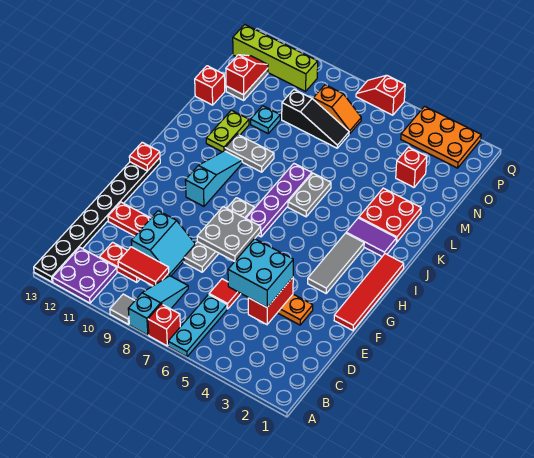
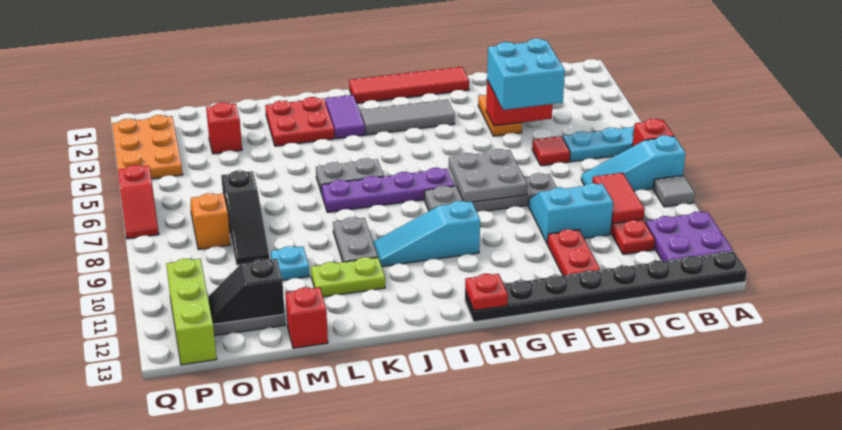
black slope N7:N9 level 1 top 9 -> black slope N7:N9 level 1 top 7
red slope N12:O12 level 2 top N -> black slope N12:O12 level 2 top N
lime brick P10:P13 level 1 -> lime brick P11:P13 level 1

